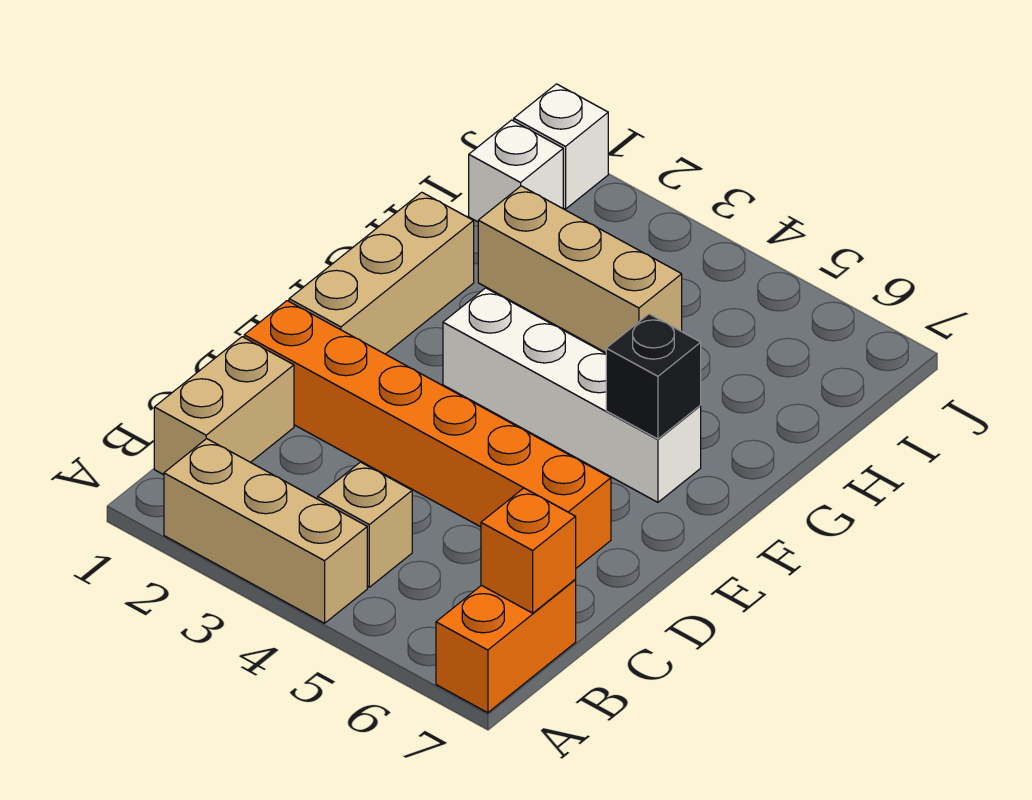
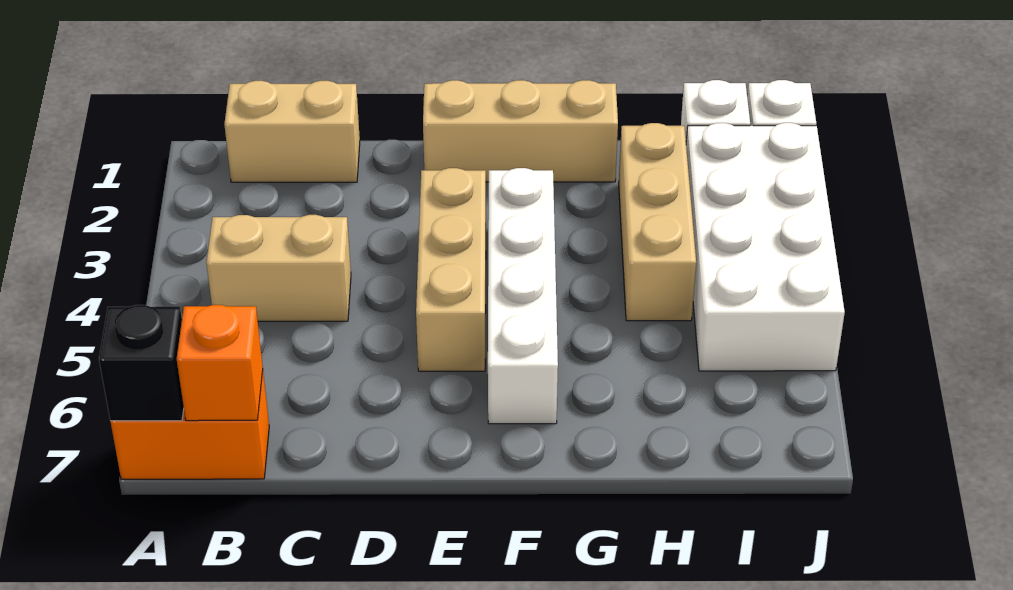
tan brick A2:A4 level 1 -> tan brick E3:E5 level 1
tan brick B4 level 1 -> tan brick B4:C4 level 1
orange brick D1:D6 level 1 -> none
black brick F6 level 2 -> black brick A7 level 2
none -> white brick I2:J5 level 1

